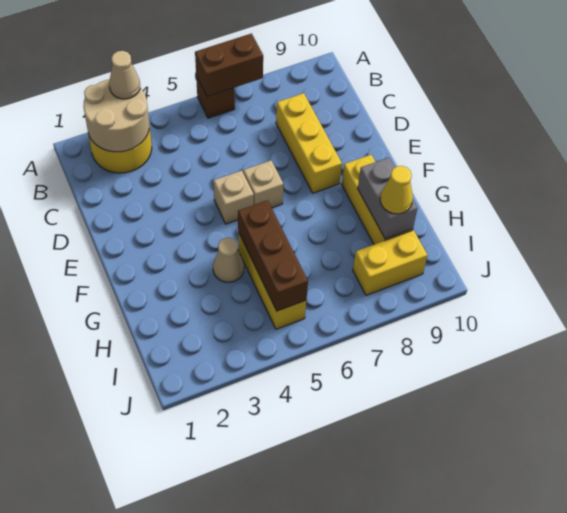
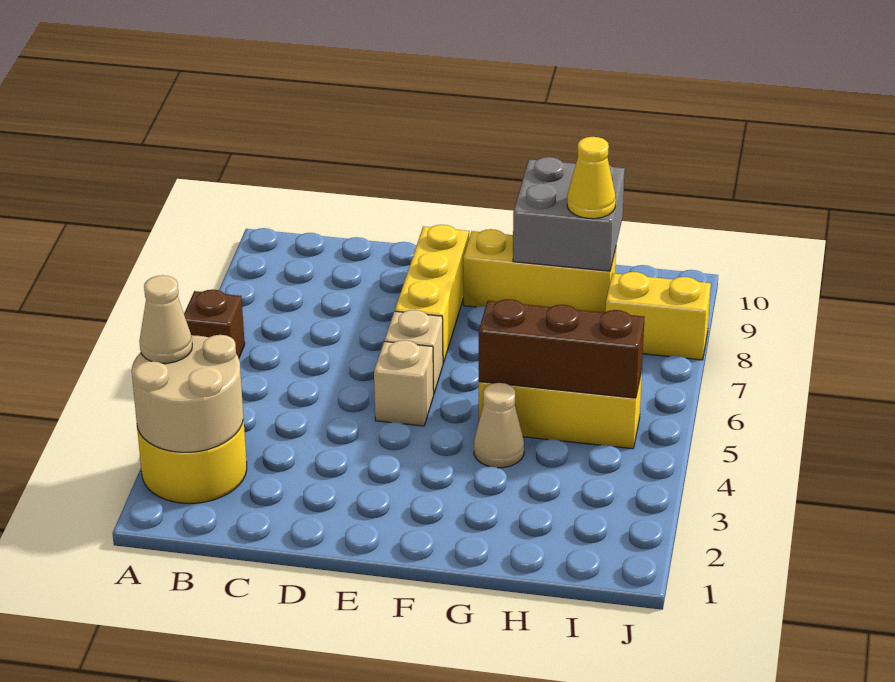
brown brick A6:A7 level 2 -> none
yellow brick C8:E8 level 1 -> yellow brick E7:E9 level 1
grey brick G9:H9 level 2 -> grey brick G9:H10 level 2
yellow brick I8:I9 level 1 -> yellow brick I8:J8 level 1

